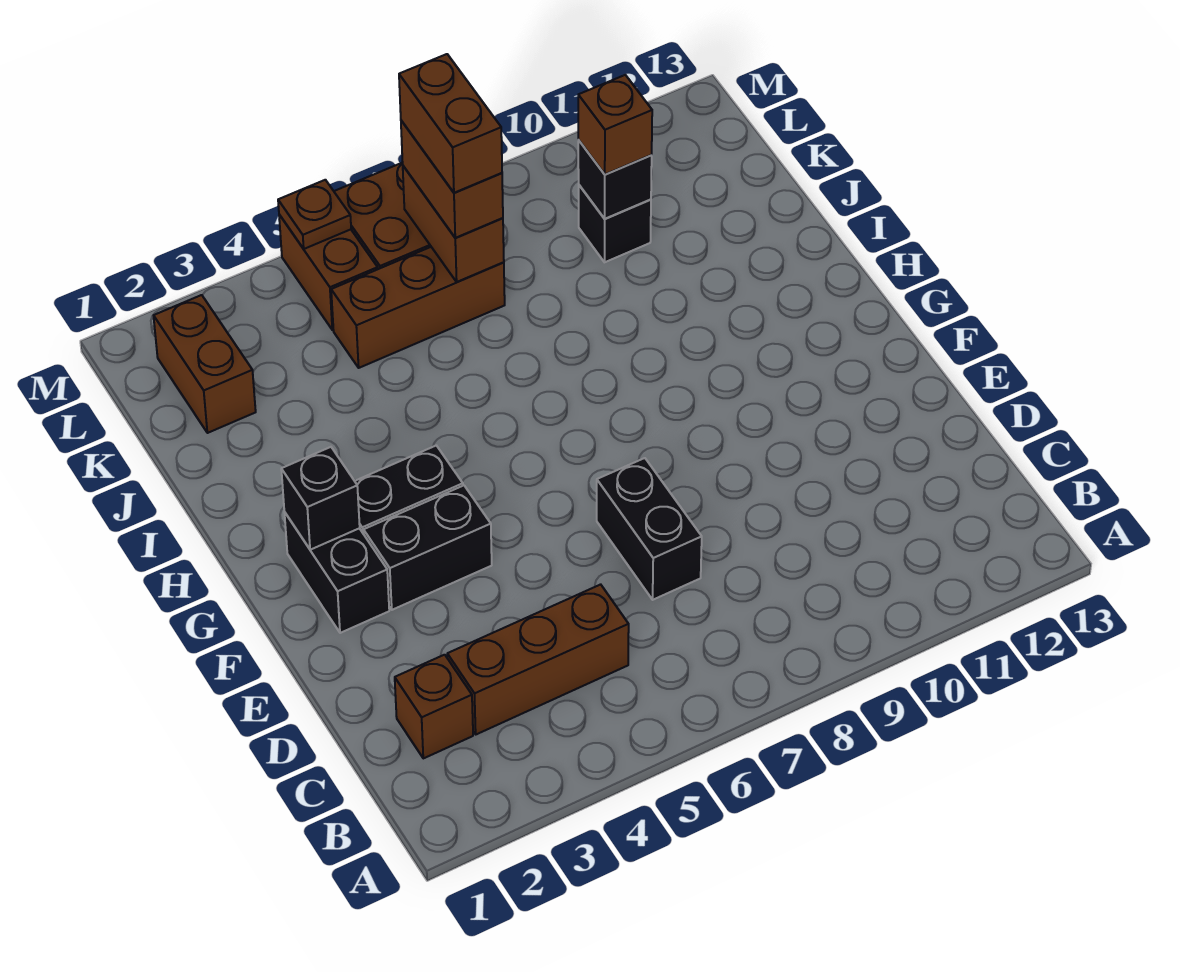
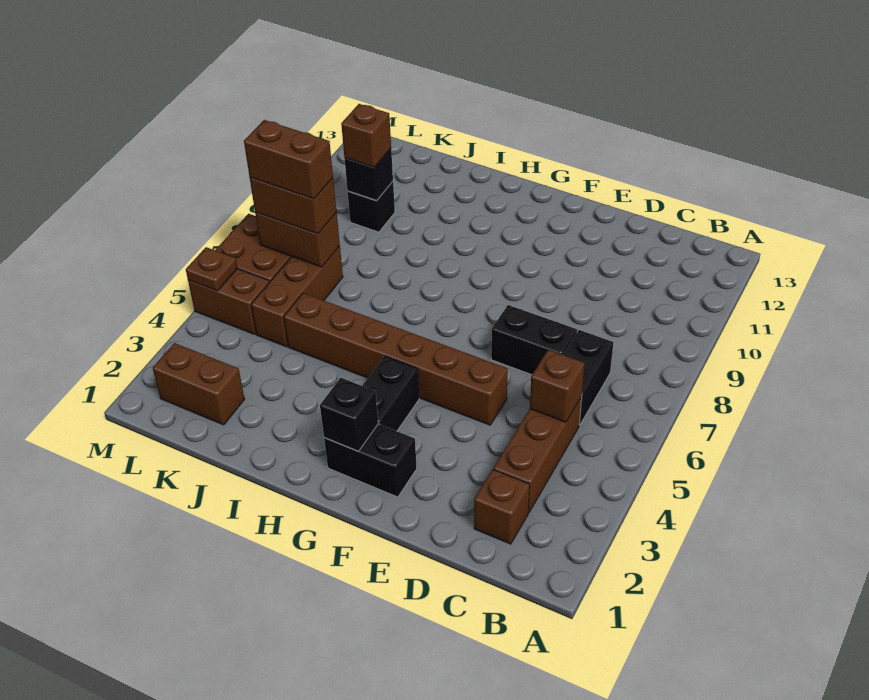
none -> brown brick C5 level 2
none -> brown brick E5:J5 level 1
black brick F3:F4 level 1 -> black brick C6:C7 level 1

